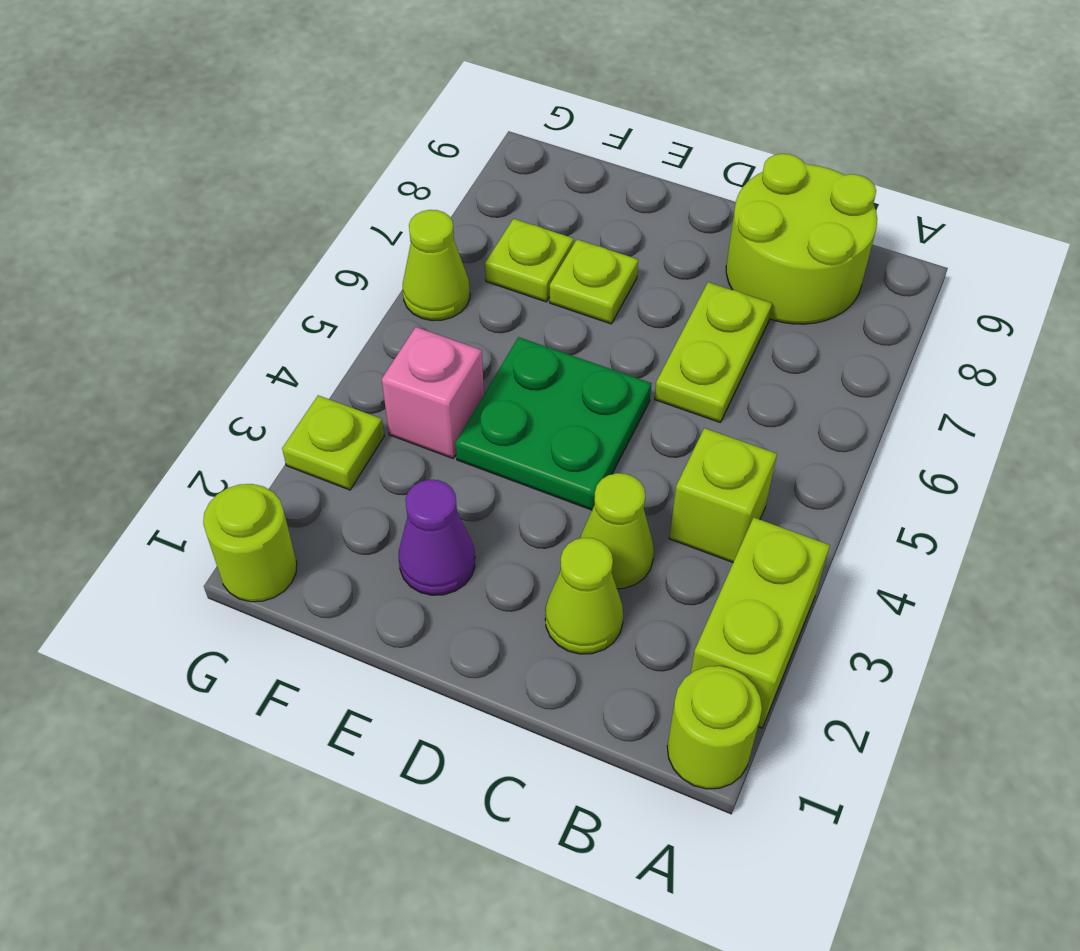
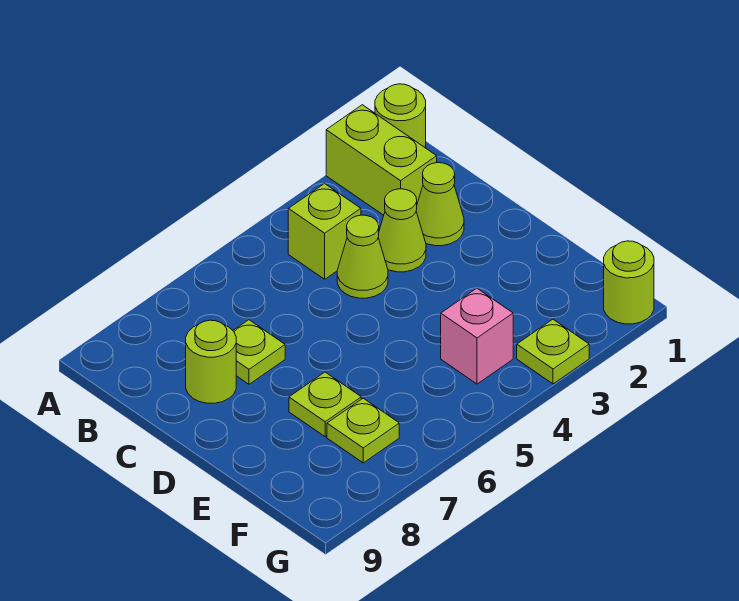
lime brick A2:A3 level 1 -> lime brick A2:B2 level 1
lime round brick B8:C9 level 1 -> lime round brick C8 level 1
lime plate C6:C7 level 1 -> lime plate C7 level 1
green plate D4:E5 level 1 -> none
purple cone E2 level 1 -> none
lime cone G6 level 1 -> lime cone C4 level 1

